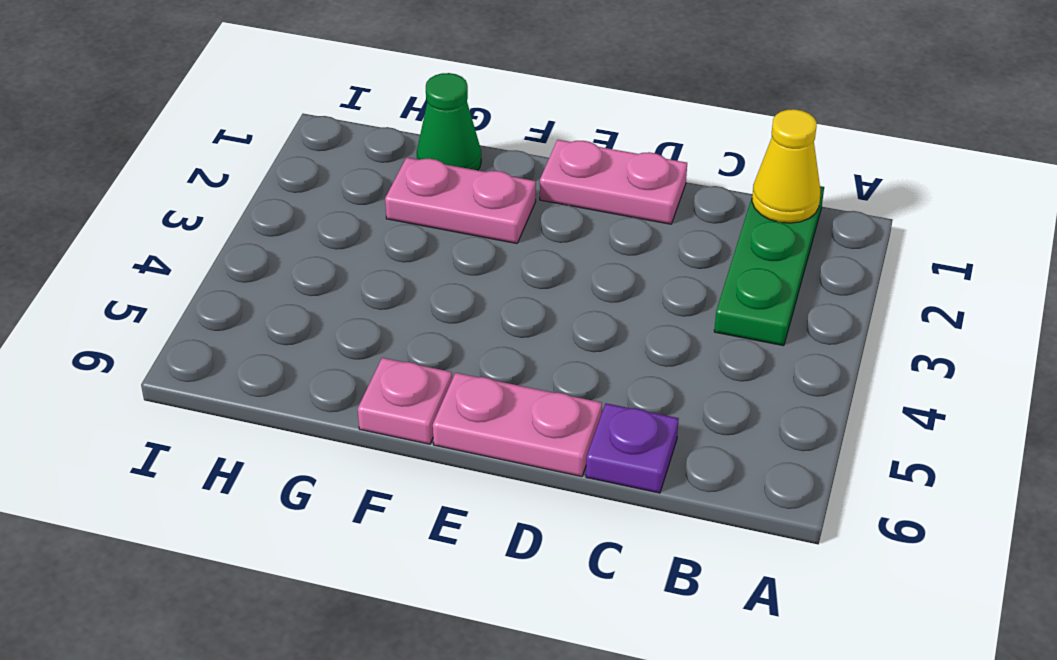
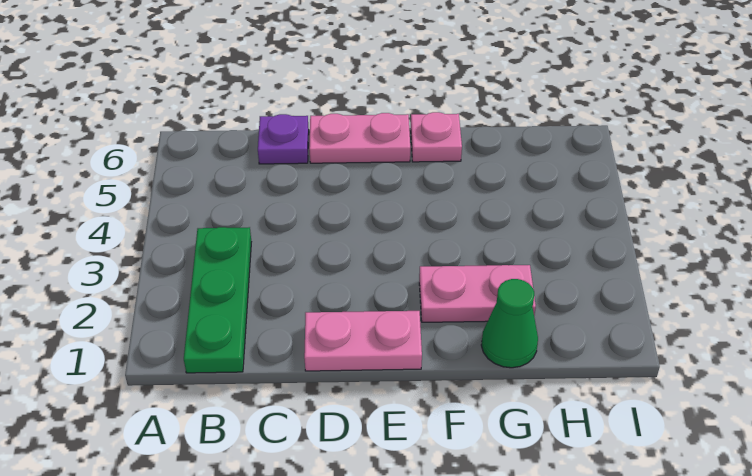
yellow cone B1 level 2 -> none

